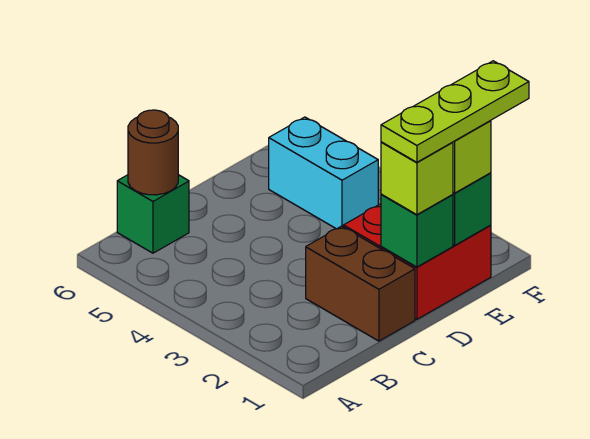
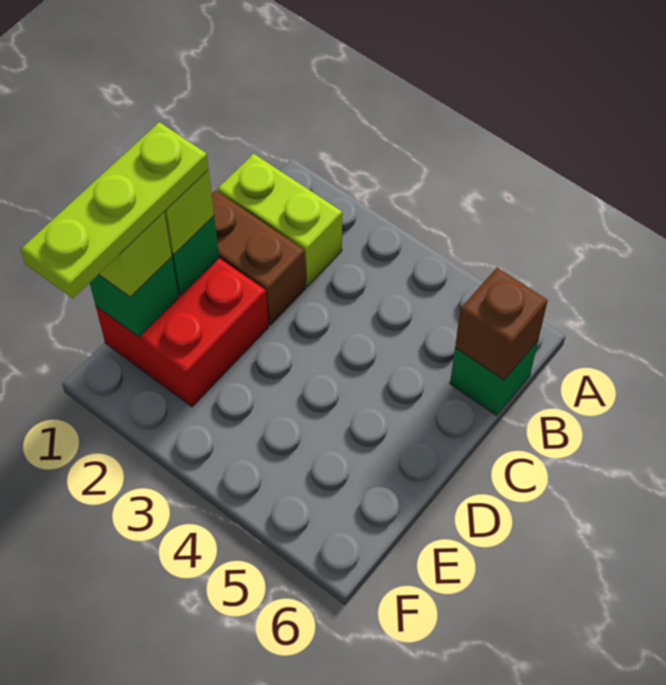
none -> lime brick B1:B2 level 1
brown round brick B6 level 2 -> brown brick B6 level 2
cyan brick E4:E5 level 1 -> none

